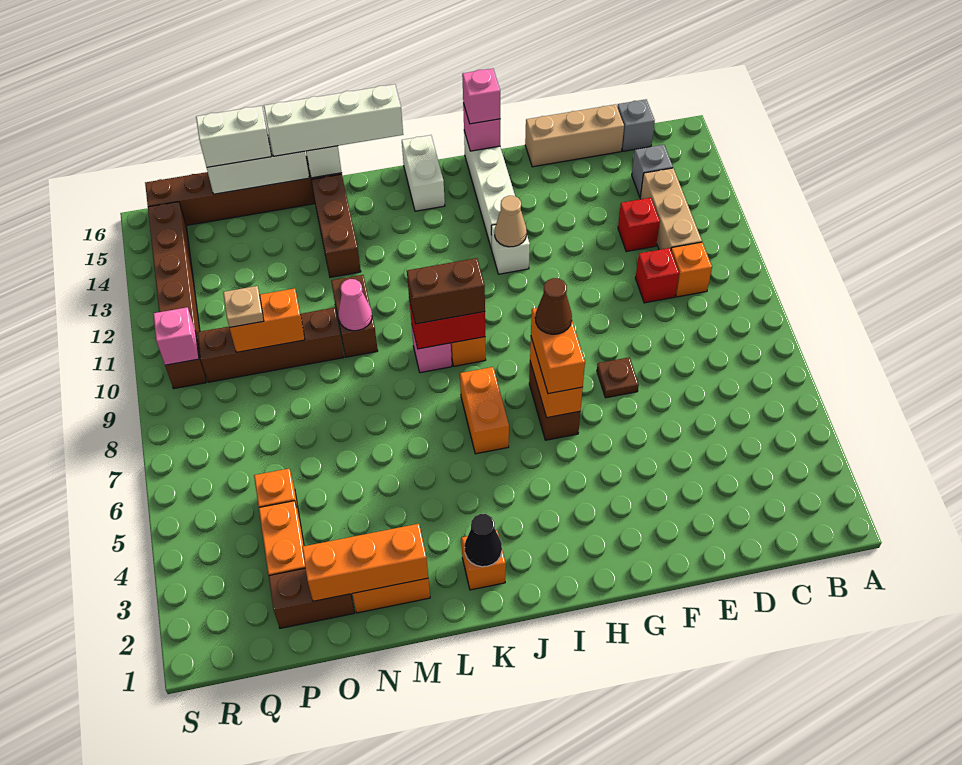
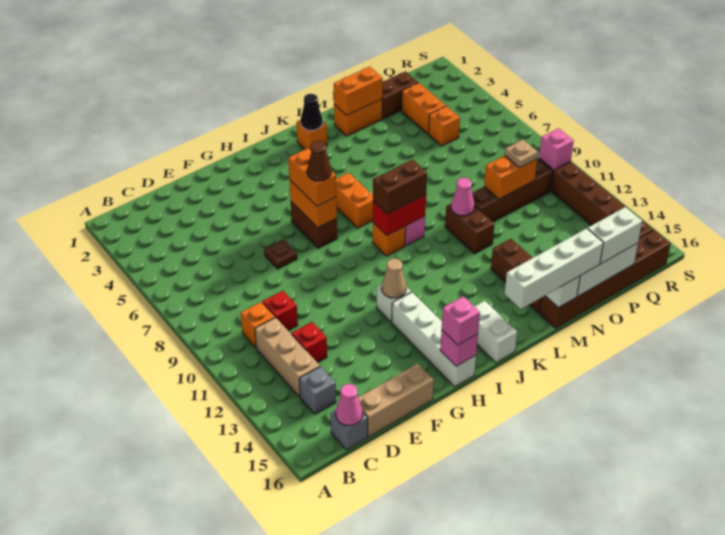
none -> pink cone C16 level 2
orange brick M2:O2 level 2 -> orange brick M2:N2 level 2

